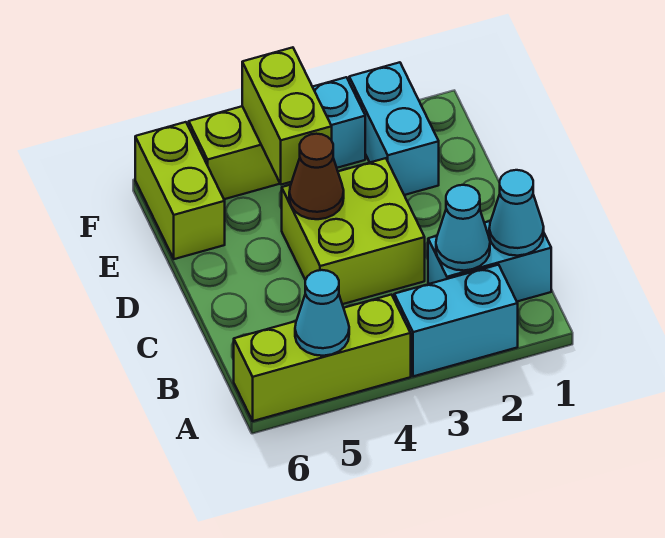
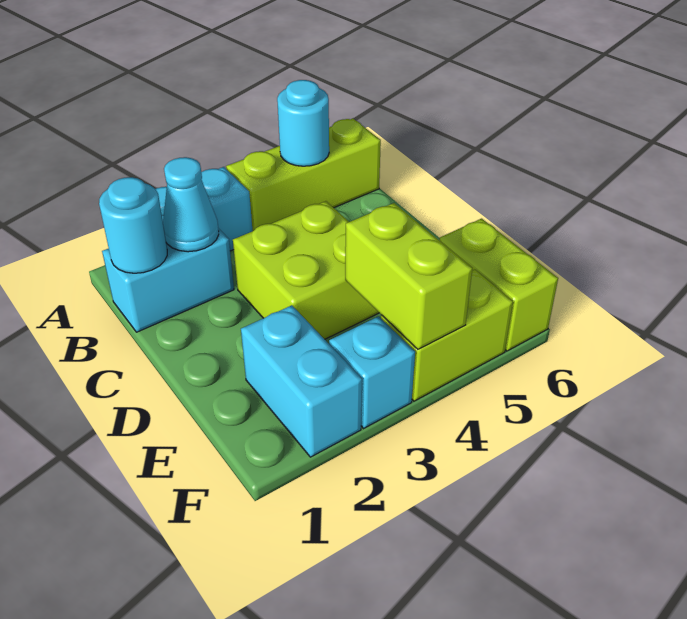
cyan cone A5 level 2 -> cyan round brick A5 level 2
cyan cone B1 level 2 -> cyan round brick B1 level 2
brown cone D4 level 2 -> none

